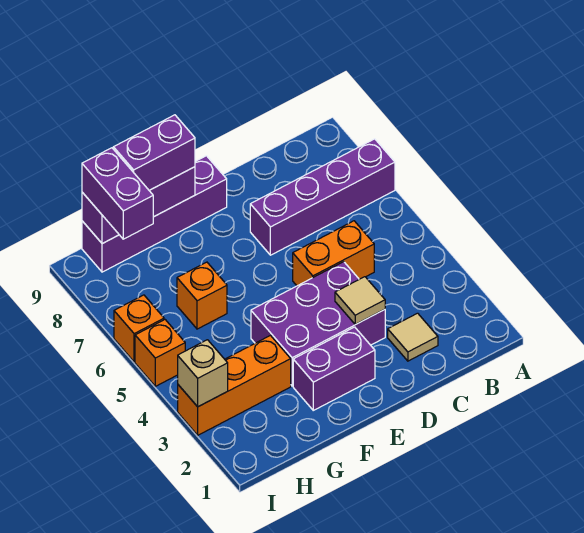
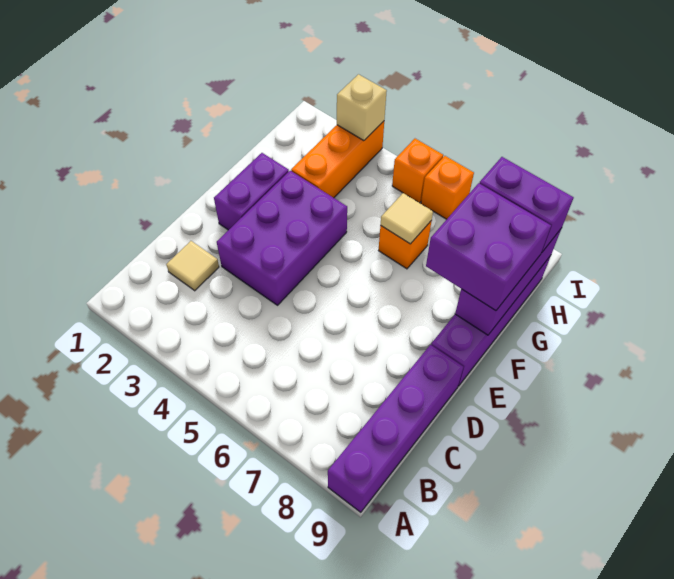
purple brick A7:D7 level 1 -> purple brick A9:D9 level 1
orange brick C5:D5 level 1 -> none
tan tile D3 level 2 -> tan tile G6 level 2
purple brick F9:G9 level 3 -> purple brick F8:G9 level 3

